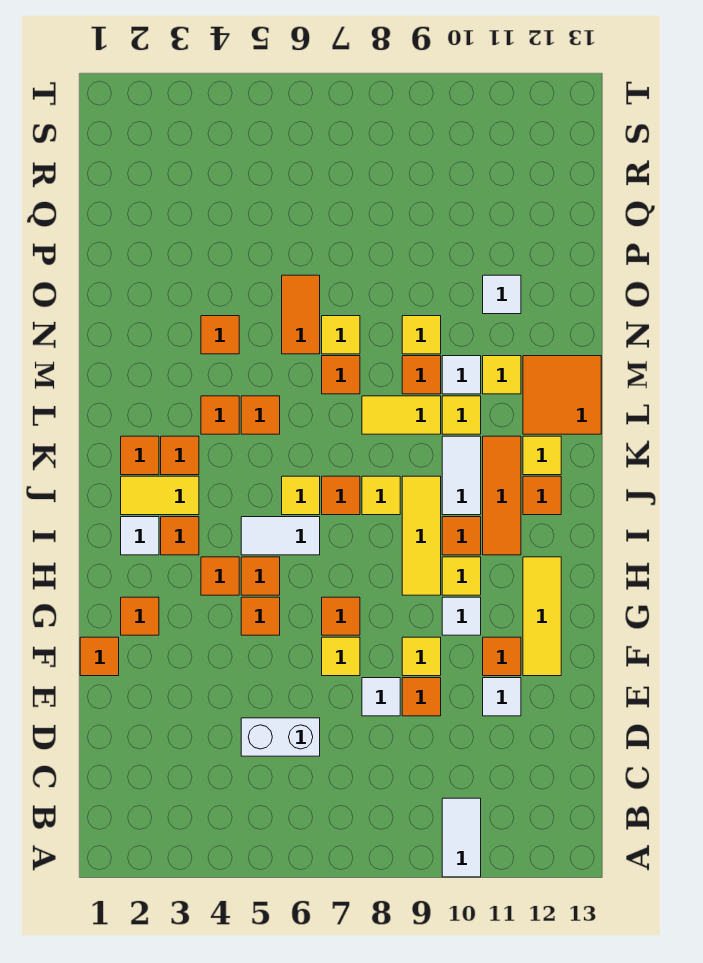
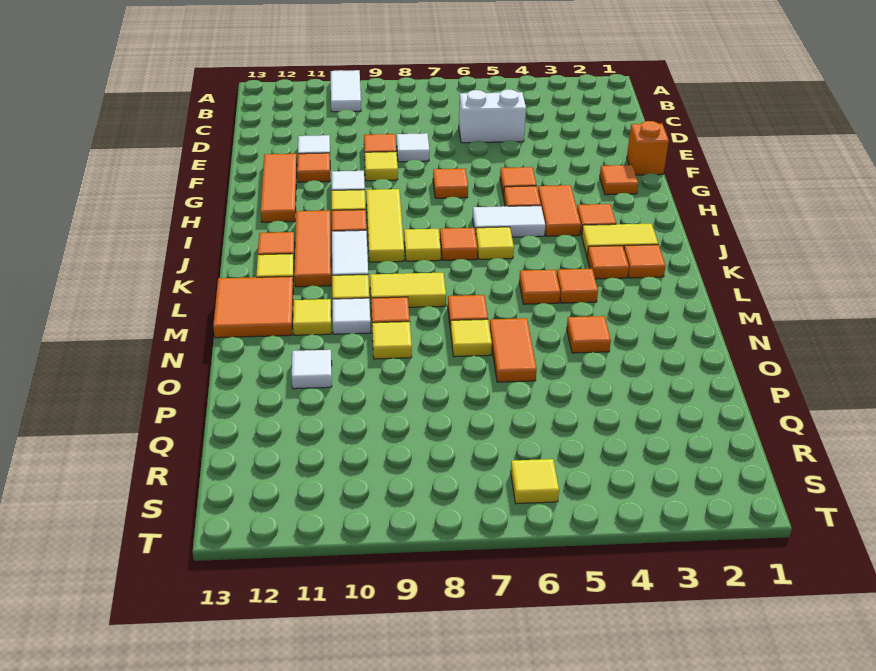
orange tile F1 level 1 -> orange brick F1 level 1
yellow tile F7 level 1 -> yellow tile S6 level 1
yellow tile F12:H12 level 1 -> orange tile F12:H12 level 1
orange tile H4 level 1 -> orange tile H4:I4 level 1
white tile I2 level 1 -> none

